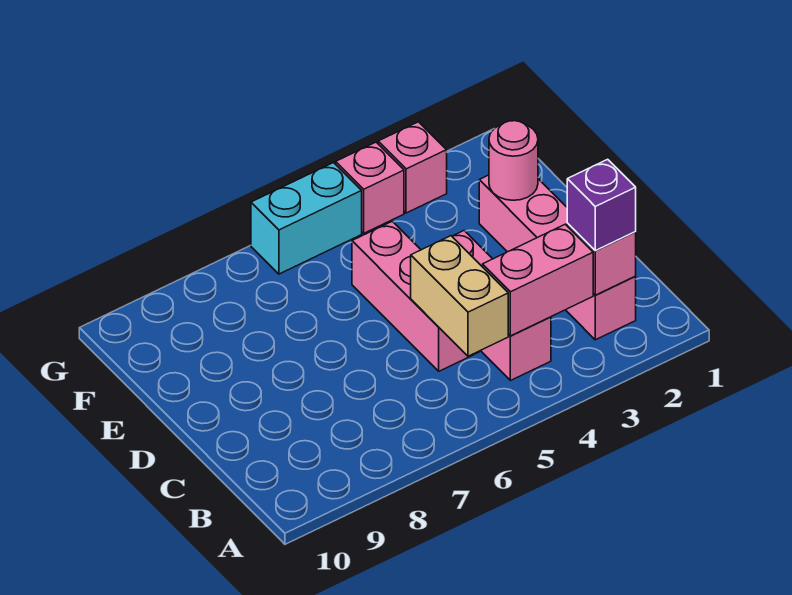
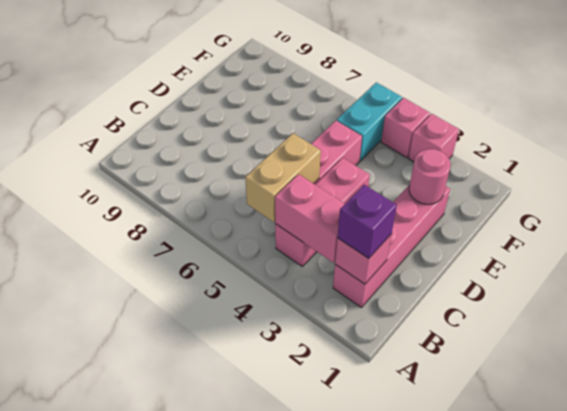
cyan brick G5:G6 level 1 -> cyan brick F5:G5 level 1

